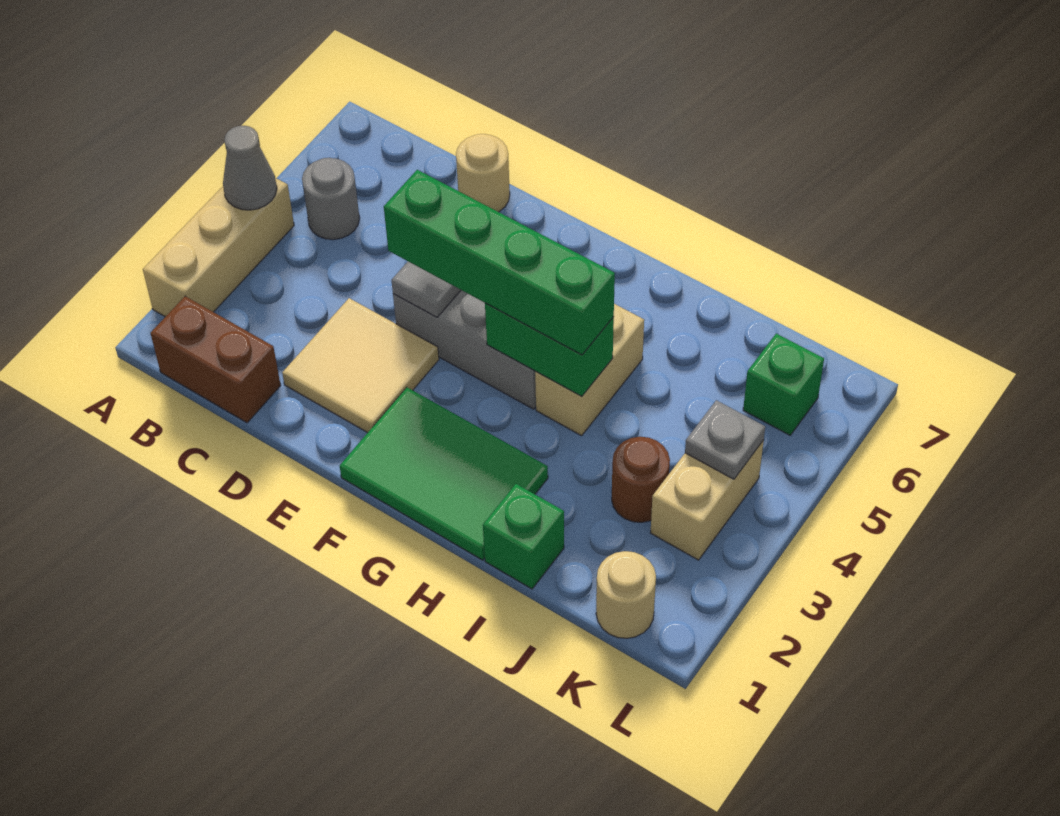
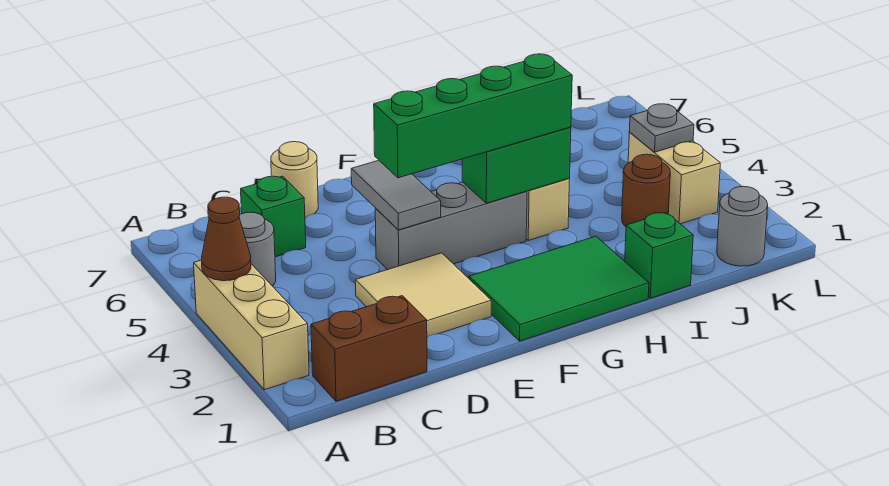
grey cone A4 level 2 -> brown cone A4 level 2
tan round brick K1 level 1 -> grey round brick K1 level 1
green brick K6 level 1 -> green brick C6 level 1

